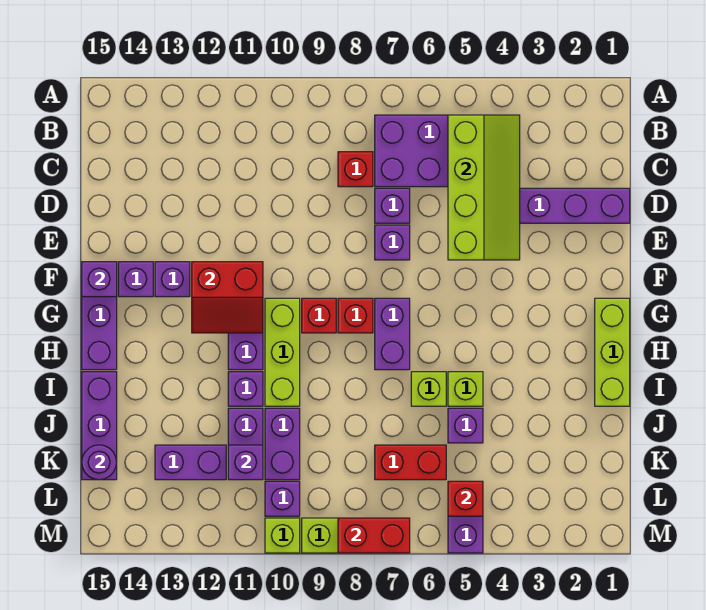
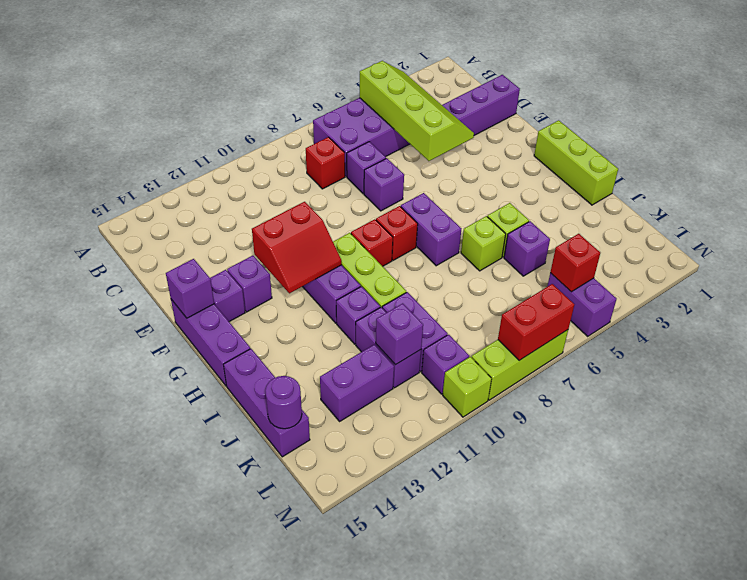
red brick K6:K7 level 1 -> none

